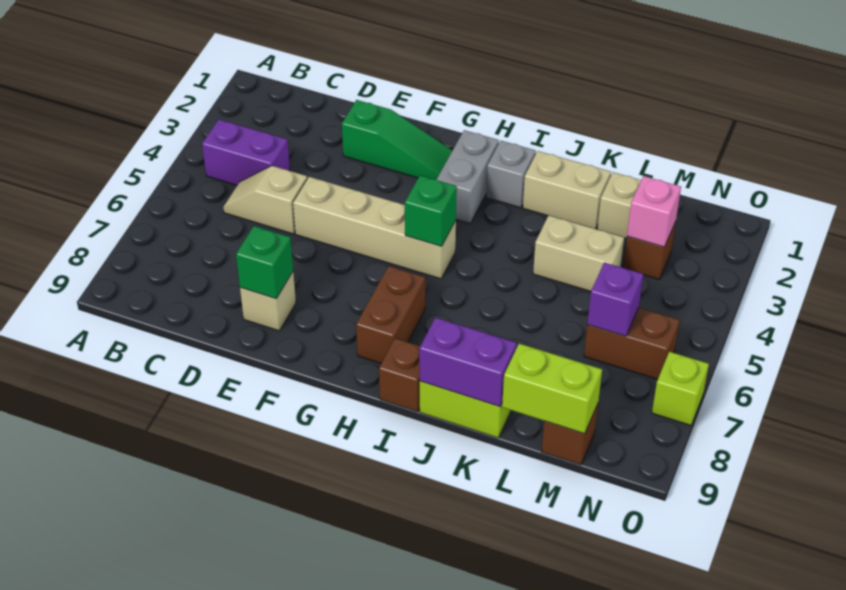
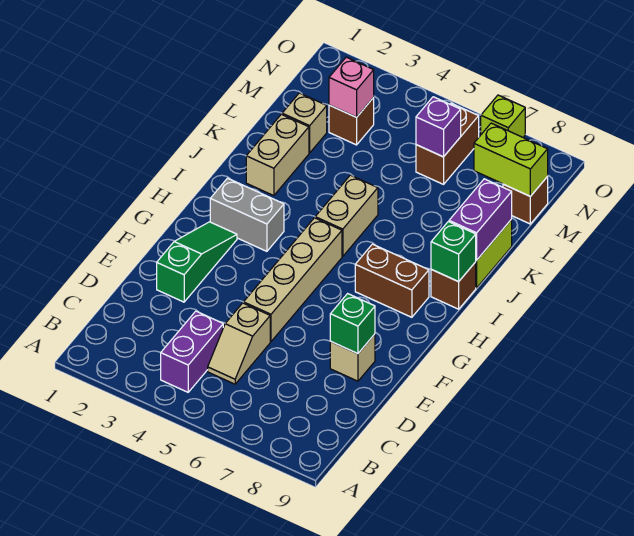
green brick H5 level 2 -> green brick I9 level 2
grey brick I2 level 1 -> none
tan brick K4:L4 level 1 -> tan brick I5:J5 level 1
lime brick L9:M9 level 2 -> lime brick M8:M9 level 2

